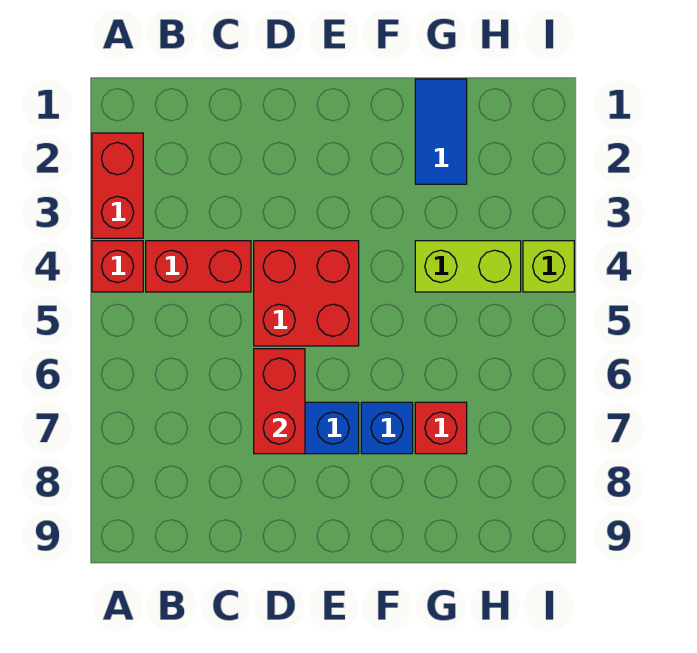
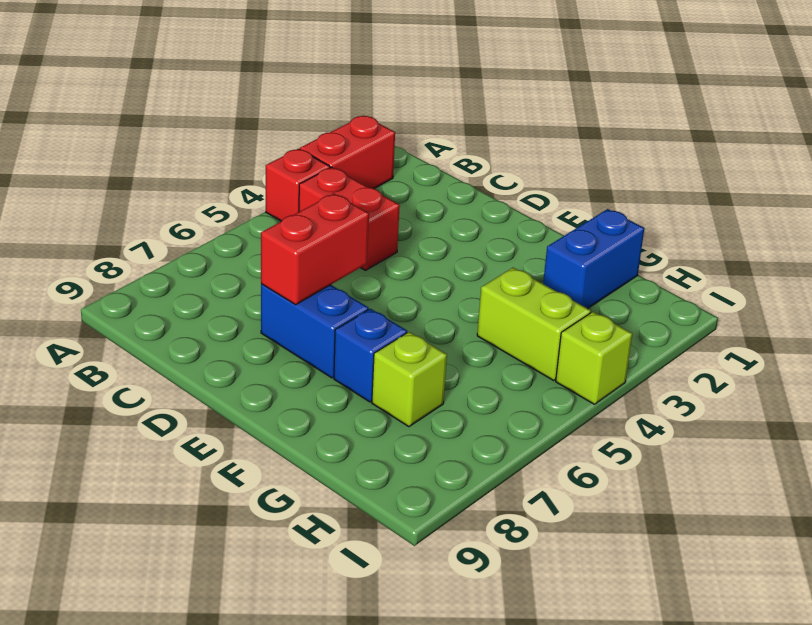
red brick D4:E5 level 1 -> none
blue tile G1:G2 level 1 -> blue brick G1:G2 level 1
red brick G7 level 1 -> lime brick G7 level 1

